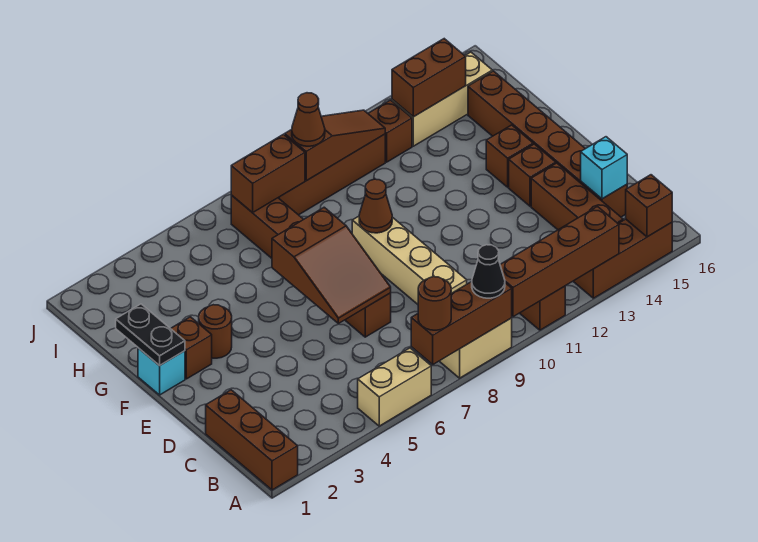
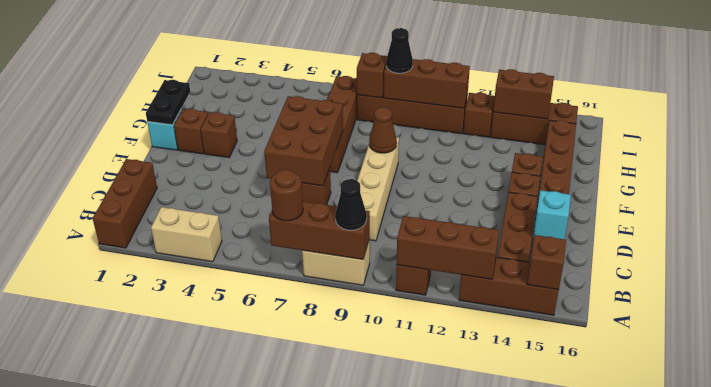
tan brick A5:A6 level 1 -> tan brick A3:A4 level 1
brown brick A10:A13 level 2 -> brown brick A11:A13 level 2
brown slope D6:F7 level 2 top F -> brown brick D6:F7 level 2
brown round brick F3 level 1 -> brown brick F3 level 1
brown brick I7:I8 level 2 -> brown brick I8 level 2
brown slope I9:I11 level 2 top 9 -> brown brick I9:I11 level 2
brown cone I9 level 3 -> black cone I9 level 3
tan brick I13:I15 level 1 -> brown brick I13:I15 level 1

